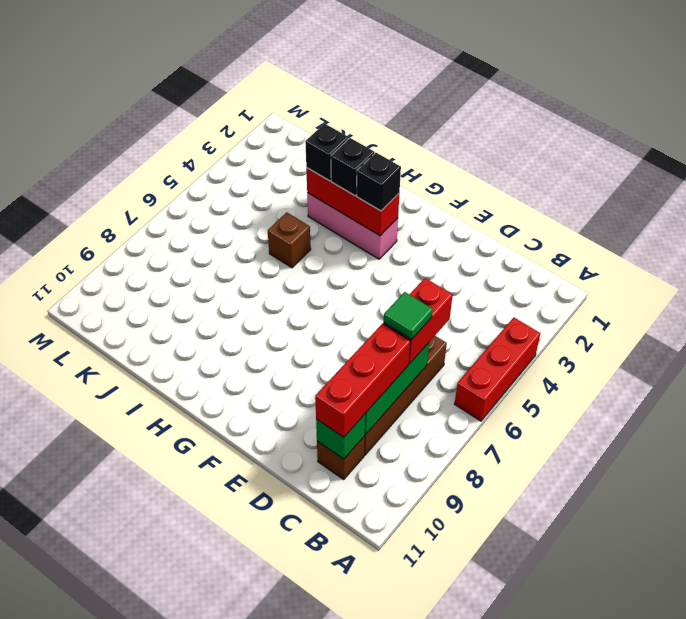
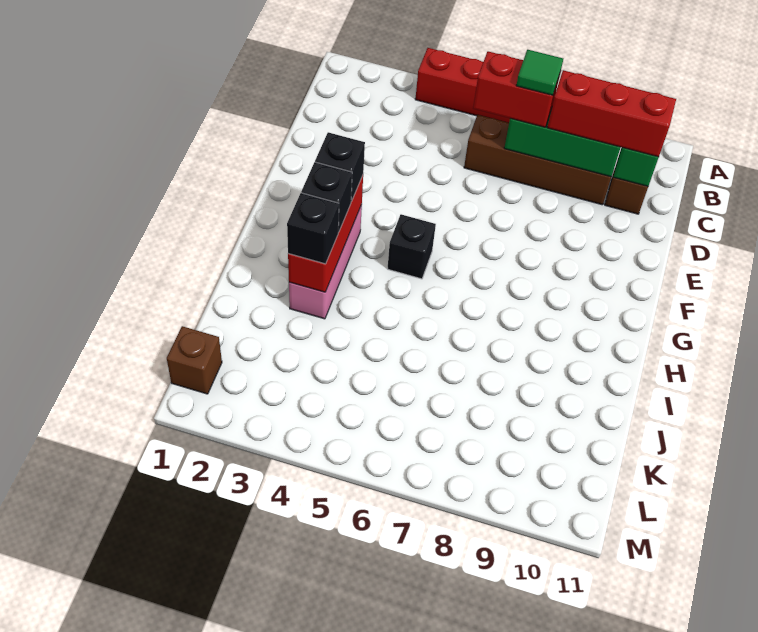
none -> black brick G5 level 1
brown brick I5 level 1 -> brown brick L1 level 1

